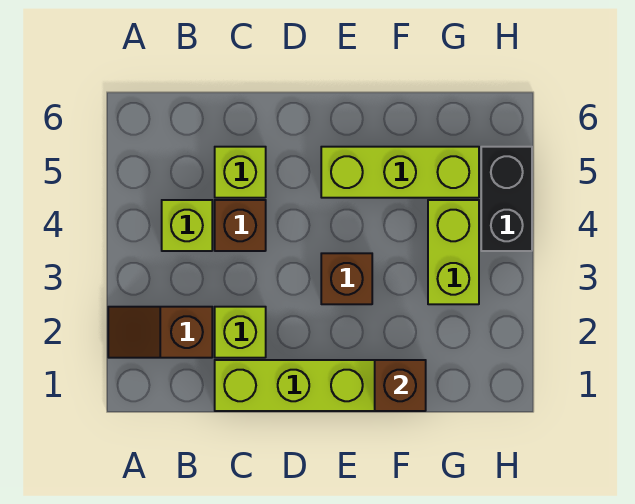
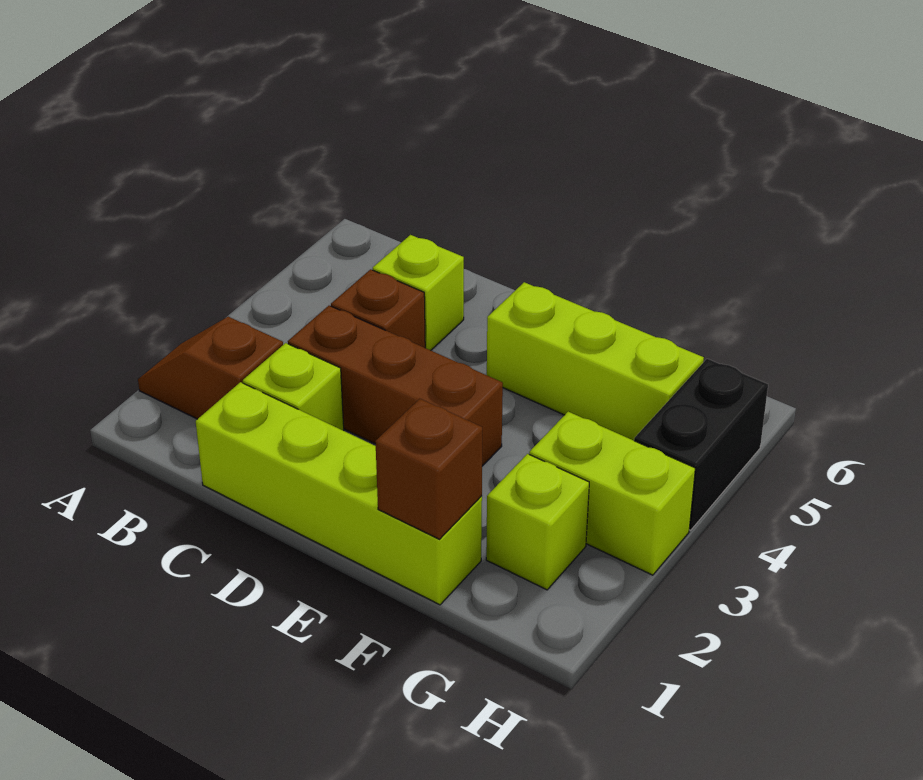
lime brick B4 level 1 -> lime brick G2 level 1
brown brick E3 level 1 -> brown brick C3:E3 level 1
lime brick G3:G4 level 1 -> lime brick G3:H3 level 1

